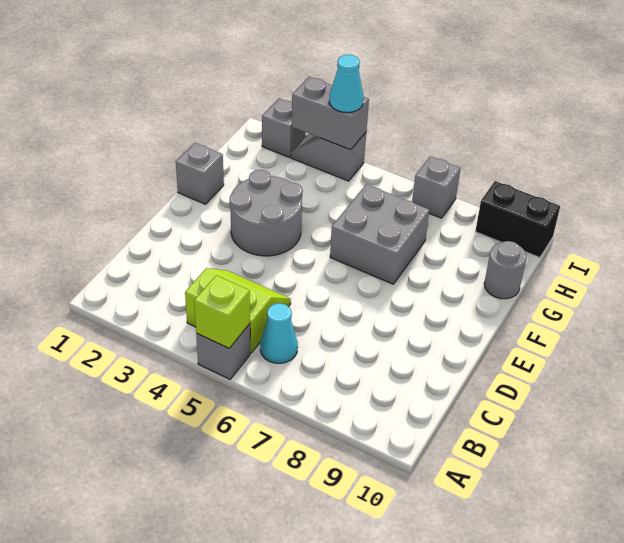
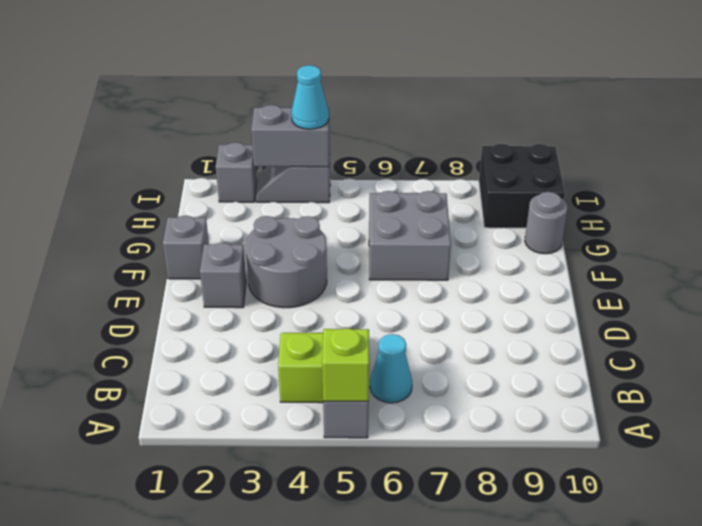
grey brick I7 level 1 -> grey brick E2 level 1
black brick I9:I10 level 1 -> black brick H9:I10 level 1

